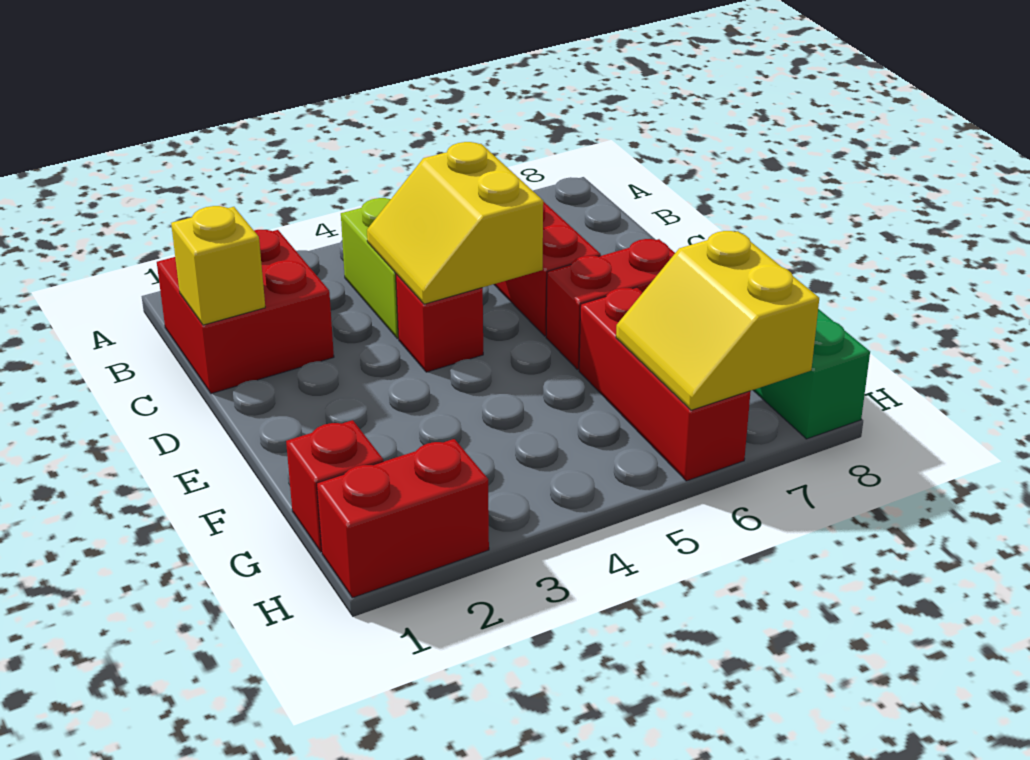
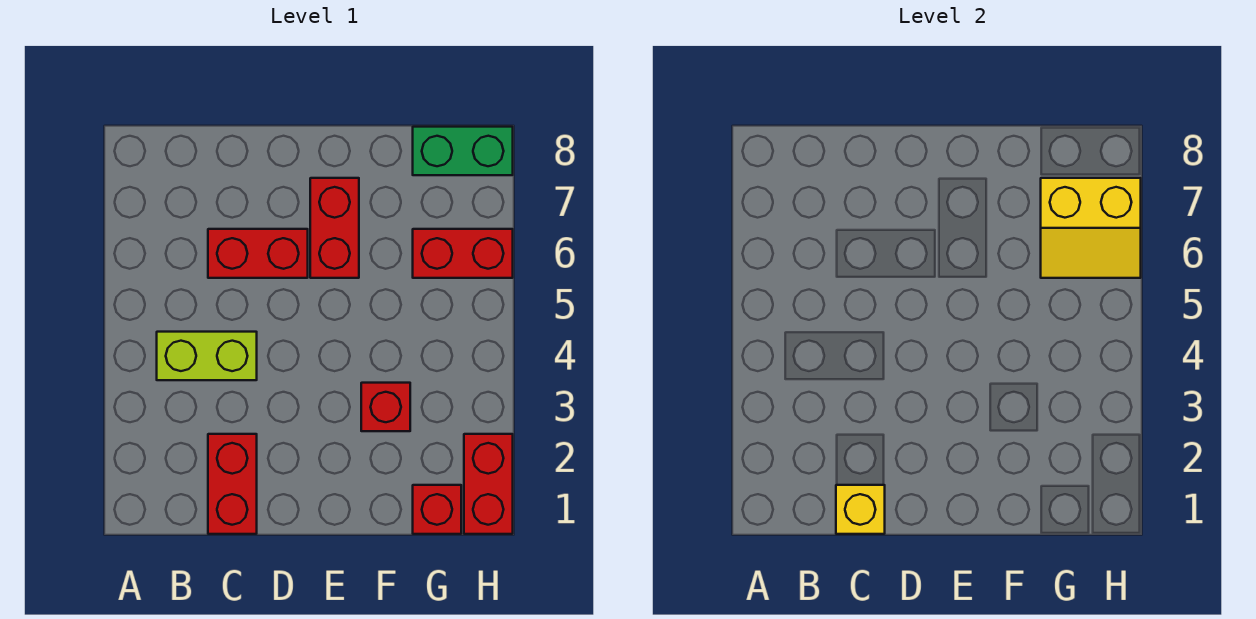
red brick B1:C2 level 1 -> red brick C1:C2 level 1
yellow slope C4:D5 level 2 top 5 -> none
red brick D4 level 1 -> red brick F3 level 1
red brick F6:H6 level 1 -> red brick G6:H6 level 1

